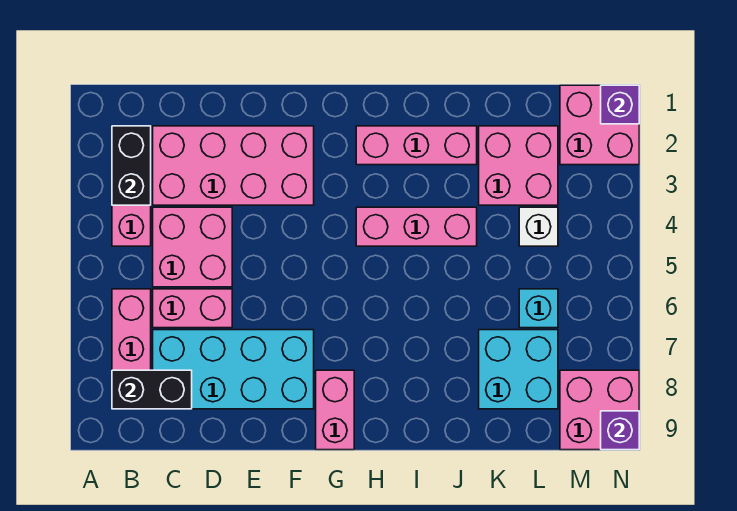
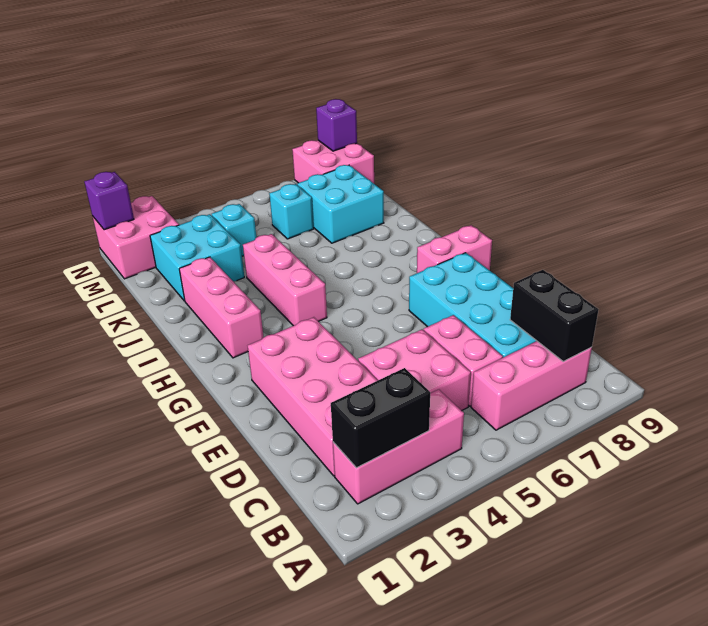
pink brick K2:L3 level 1 -> cyan brick K2:L3 level 1
white brick L4 level 1 -> cyan brick L4 level 1

